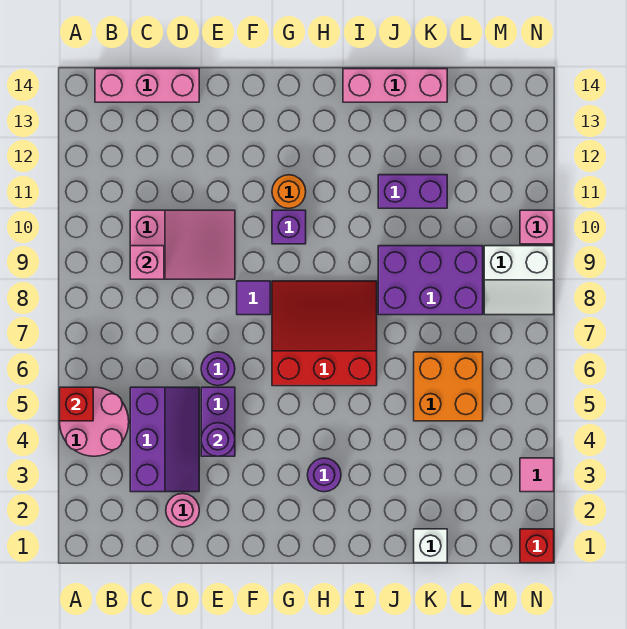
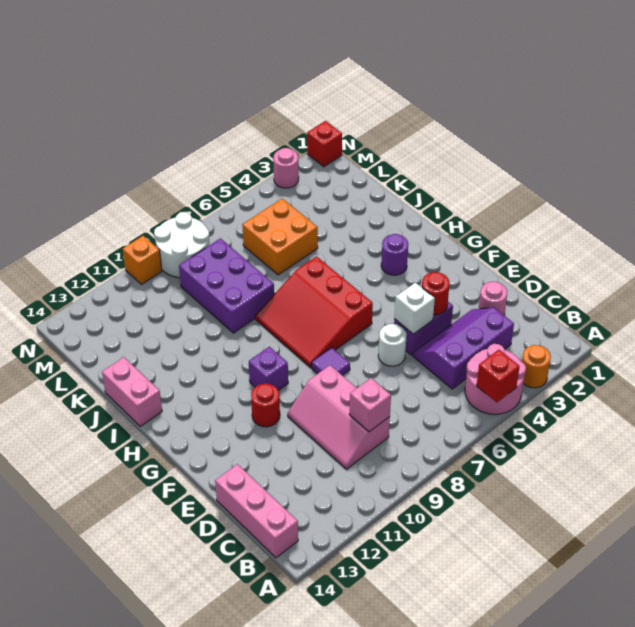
pink slope C9:E10 level 1 top C -> pink slope C9:E10 level 1 top 9
purple round brick E4 level 2 -> red round brick E4 level 2
purple round brick E6 level 1 -> white round brick E6 level 1
none -> red round brick F11 level 1
orange round brick G11 level 1 -> orange round brick A3 level 1
pink brick I14:K14 level 1 -> pink brick I14:J14 level 1
purple brick J11:K11 level 1 -> none
white brick K1 level 1 -> white brick E5 level 2
white slope M8:N9 level 1 top 9 -> white round brick M8:N9 level 1
pink tile N3 level 1 -> pink round brick N3 level 1
pink brick N10 level 1 -> orange brick N10 level 1

